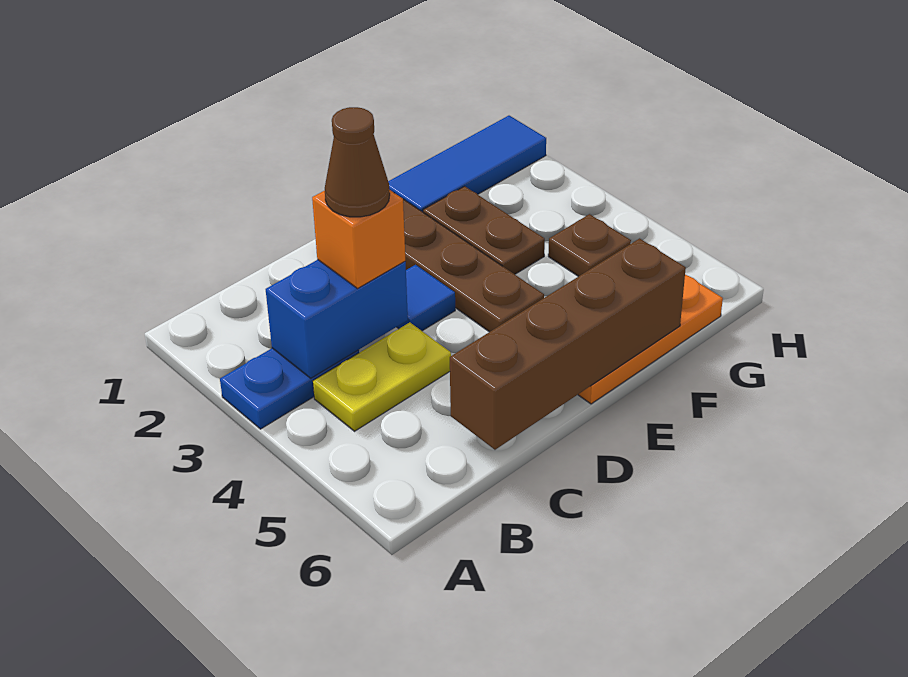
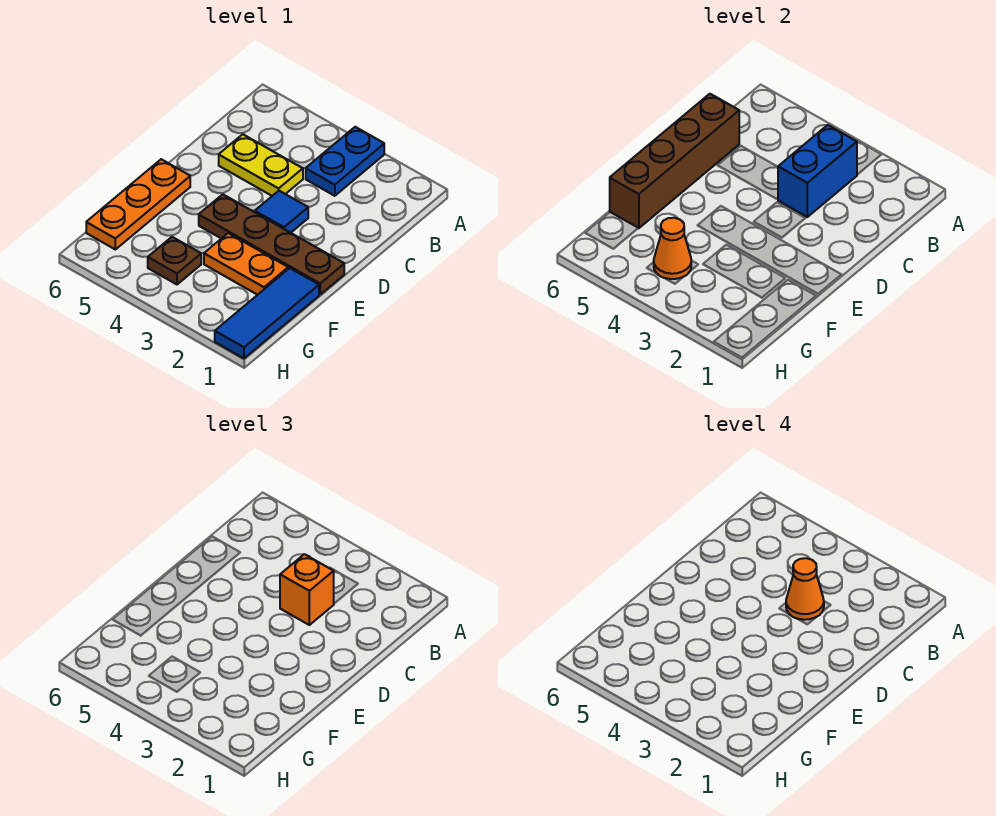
yellow plate B4:C4 level 1 -> yellow plate C4:C5 level 1
brown cone C3 level 4 -> orange cone C3 level 4
brown plate F2:F3 level 1 -> orange plate F2:F3 level 1
none -> orange cone G4 level 2

